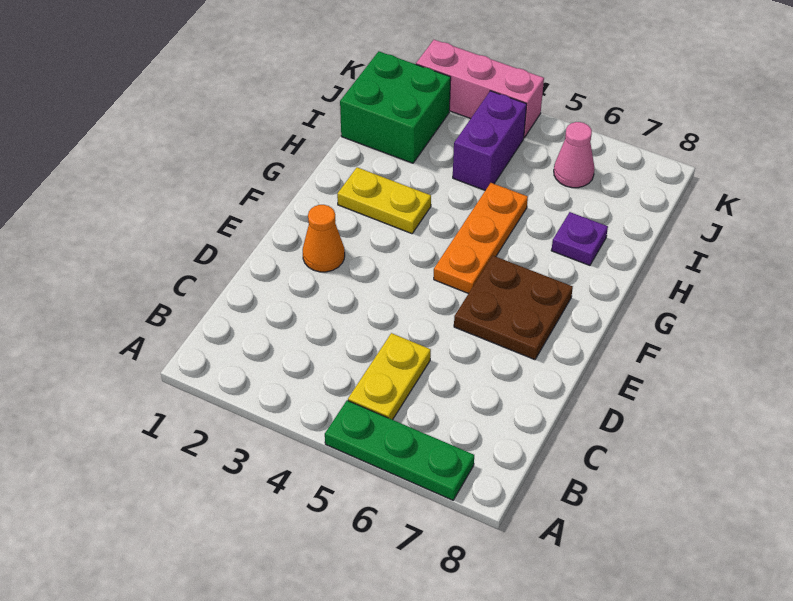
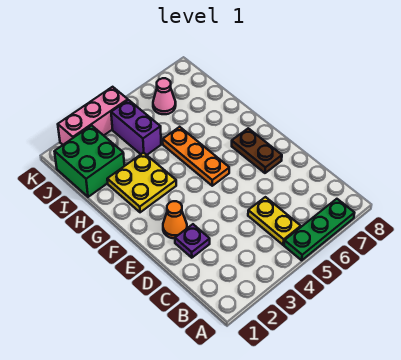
brown plate E6:F7 level 1 -> brown plate E7:F7 level 1
yellow plate G2:G3 level 1 -> yellow plate G2:H3 level 1
purple plate H7 level 1 -> purple plate D2 level 1

